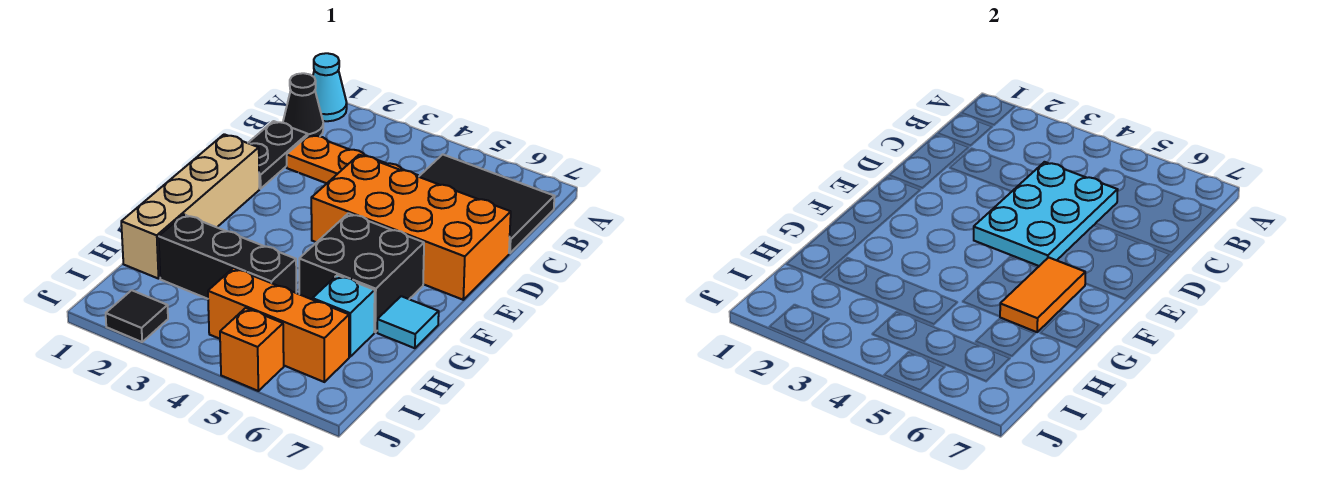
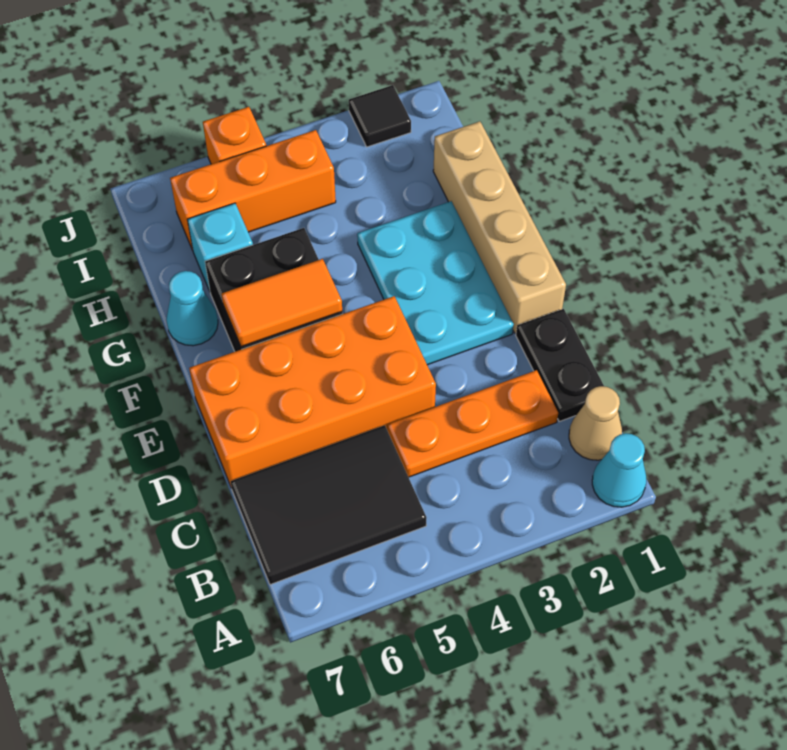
black cone B1 level 1 -> tan cone B1 level 1
cyan plate C4:E5 level 2 -> cyan plate E2:G3 level 1
orange tile F6:G6 level 2 -> orange tile F5:F6 level 2
cyan tile G7 level 1 -> cyan cone G7 level 1
black brick H2:H4 level 1 -> none

